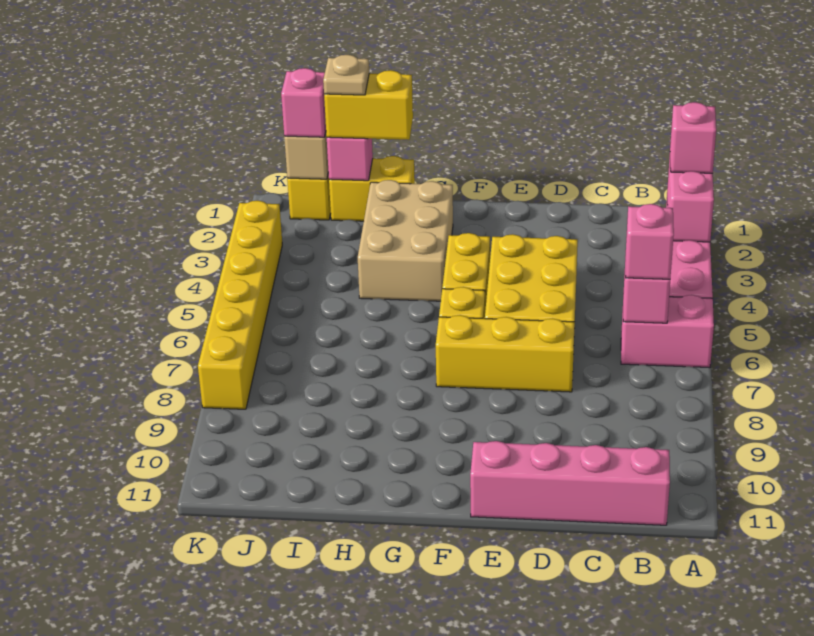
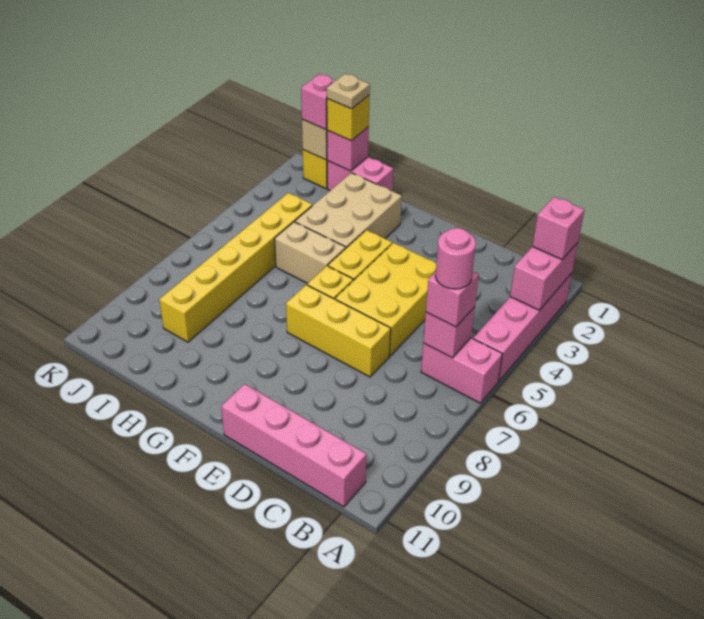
none -> pink round brick B6 level 4
none -> tan brick G5:H5 level 1
yellow brick H1:I1 level 1 -> pink brick H1:I1 level 1
yellow brick H1:I1 level 3 -> yellow brick I1 level 3
yellow brick K3:K8 level 1 -> yellow brick I4:I9 level 1

